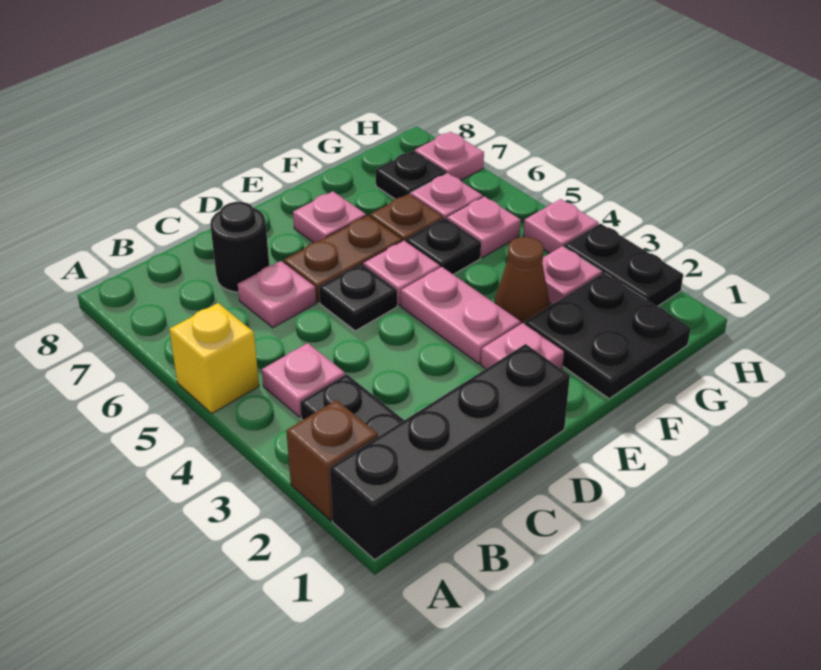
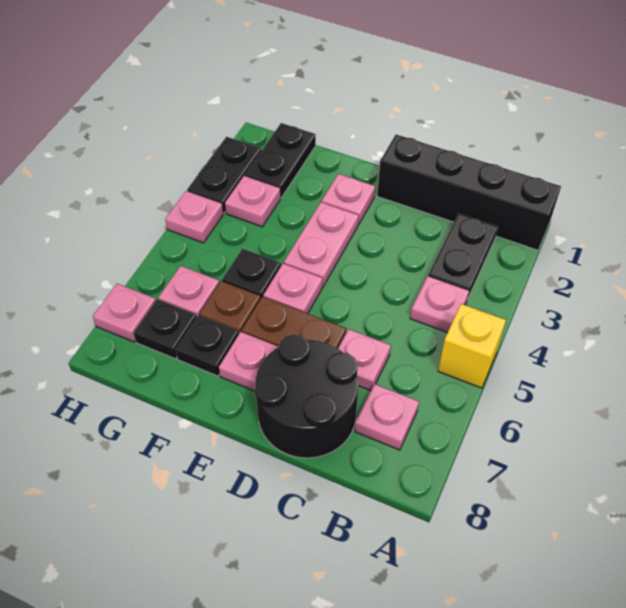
brown brick A2 level 1 -> none
black round brick C7 level 1 -> black round brick C7:D8 level 1
black plate D5 level 1 -> black plate F7 level 1
black plate F1:G2 level 1 -> black plate G1:G2 level 1
brown cone F3 level 1 -> none
pink plate G5 level 1 -> pink plate B7 level 1

